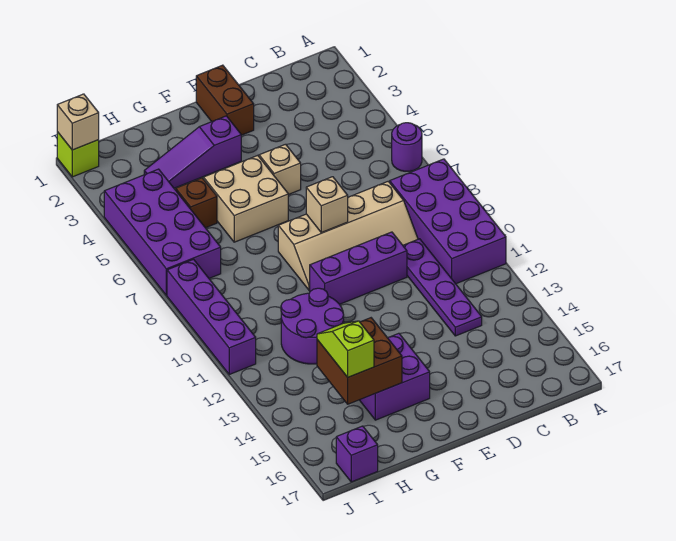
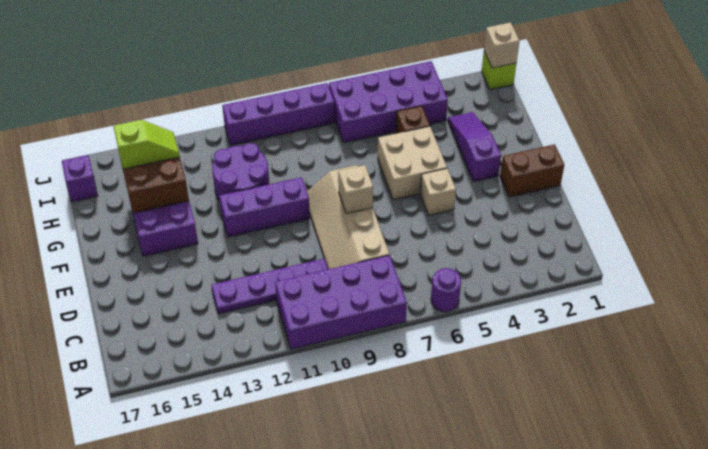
purple brick D10:F10 level 1 -> purple brick F10:F12 level 1

